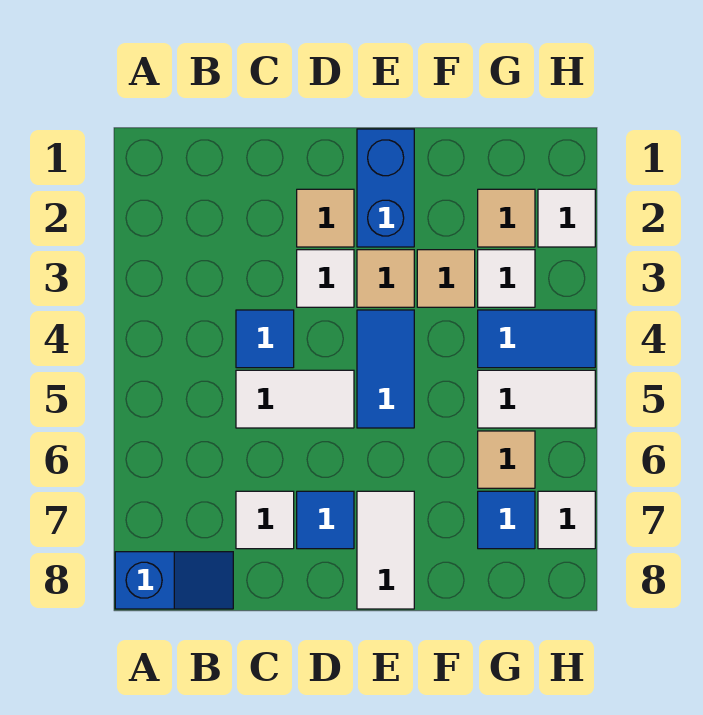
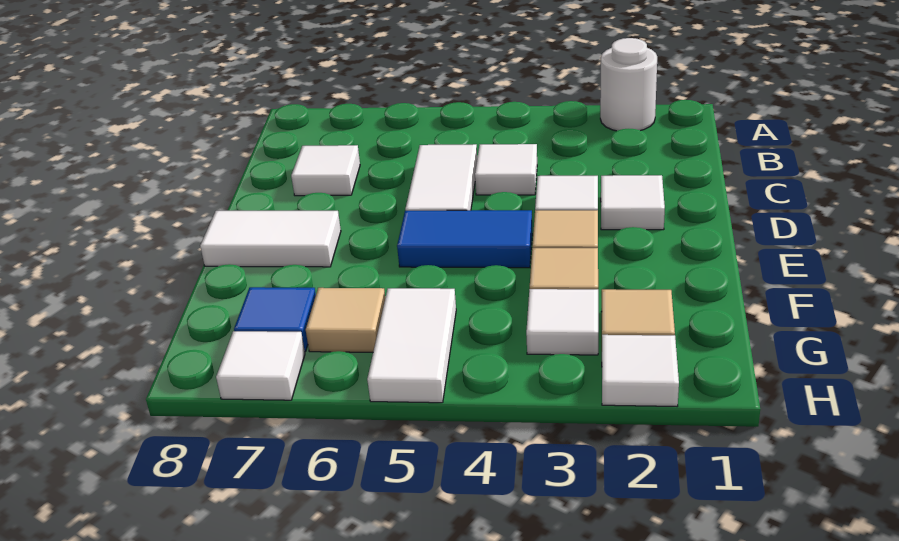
none -> white round brick A2 level 1
blue slope A8:B8 level 1 top A -> none
blue tile C4 level 1 -> white tile C4 level 1
tan tile D2 level 1 -> white tile D2 level 1
blue tile D7 level 1 -> none
blue brick E1:E2 level 1 -> none
blue tile G4:H4 level 1 -> none

